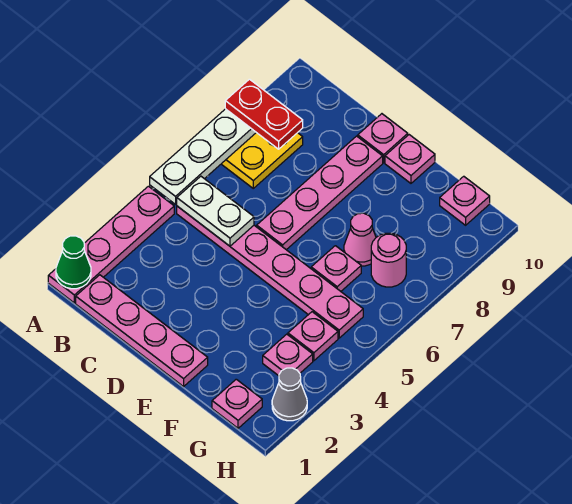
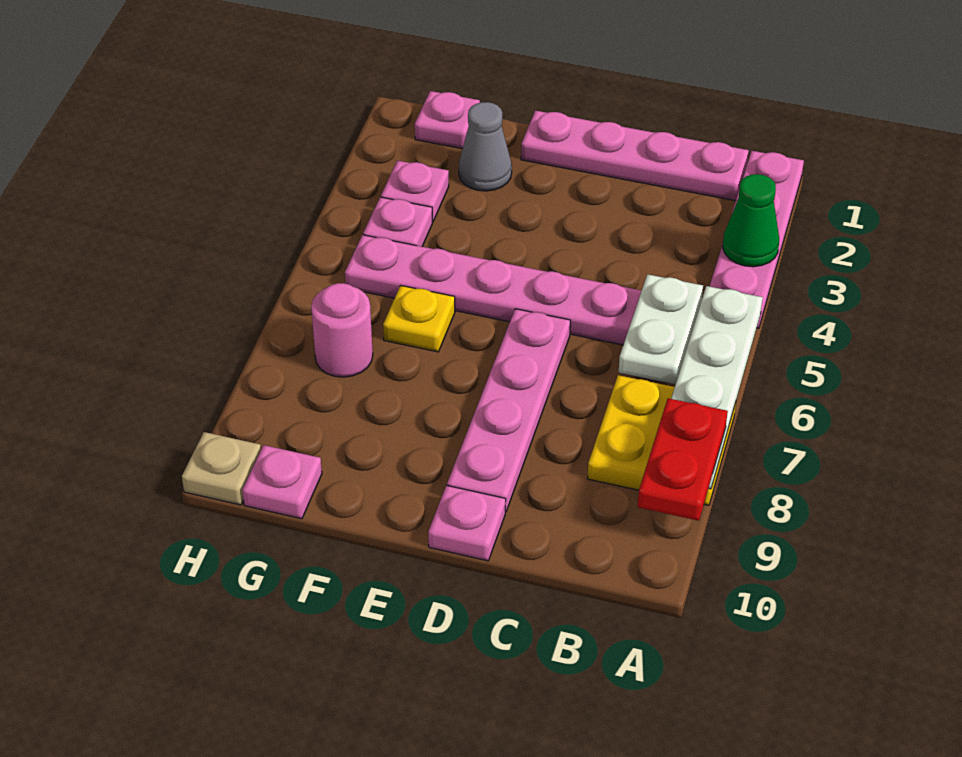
green cone A1 level 2 -> green cone A3 level 2
red plate A8:B8 level 3 -> red plate A8:A9 level 3
white plate B5:C5 level 2 -> white plate B5:B6 level 2
pink plate E10 level 1 -> none
pink plate F6 level 1 -> yellow plate F6 level 1
pink cone F7 level 1 -> none
grey cone H2 level 1 -> grey cone F2 level 1
none -> tan plate H10 level 1

